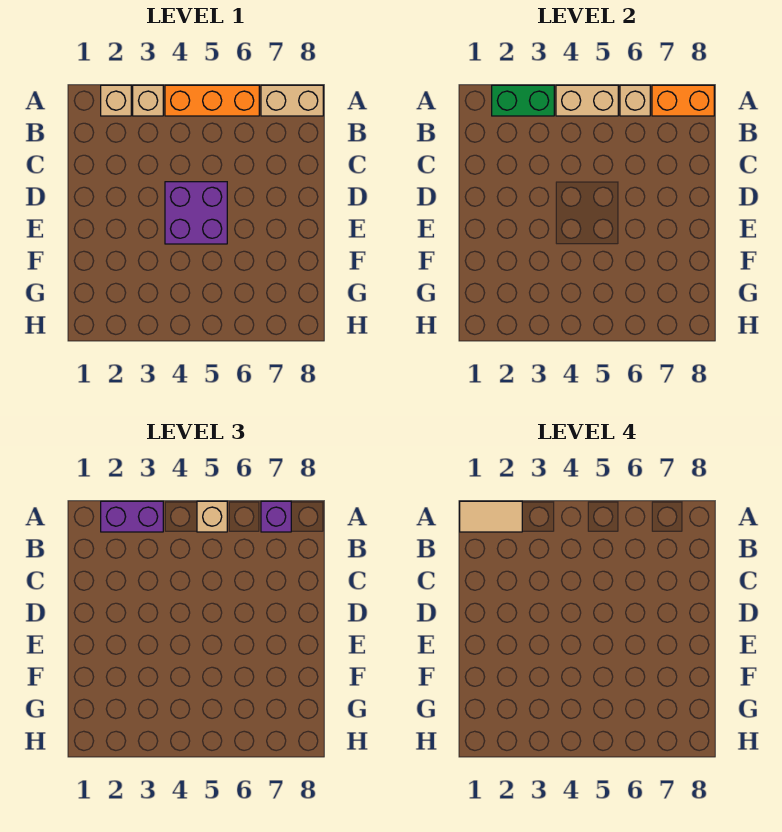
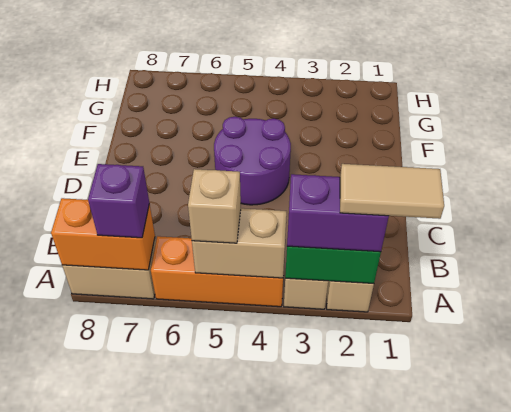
tan brick A6 level 2 -> none
purple brick D4:E5 level 1 -> purple round brick D4:E5 level 1

